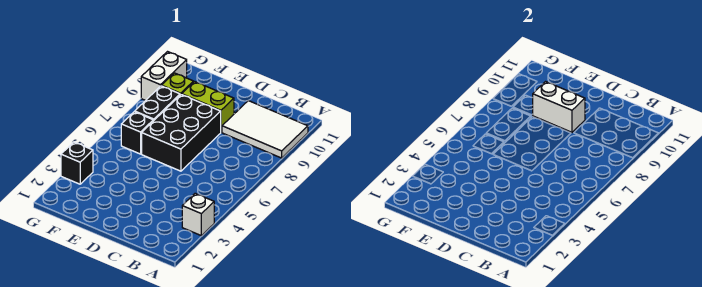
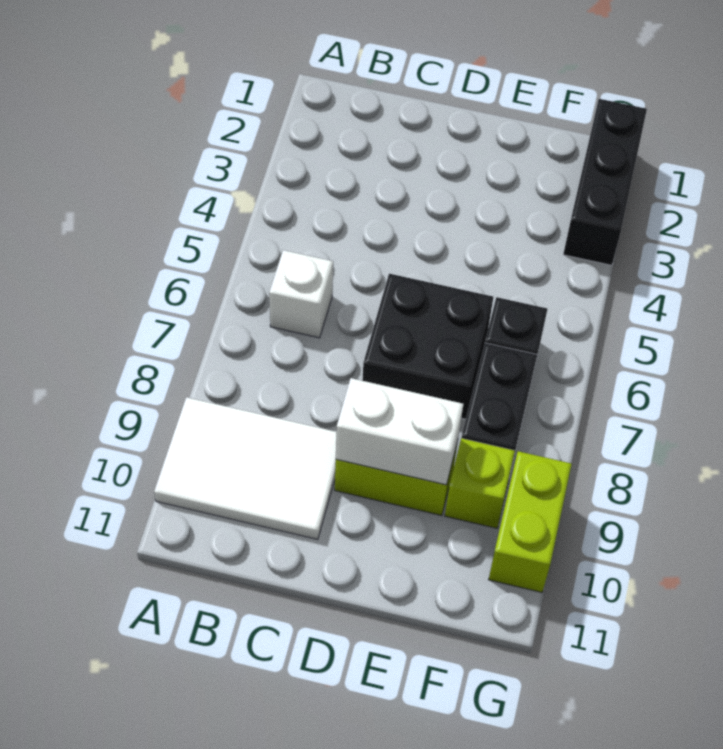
white brick A3 level 1 -> white brick B6 level 1
black brick D6:E8 level 1 -> black brick D6:E7 level 1
black brick G3 level 1 -> black brick G1:G3 level 1
white brick G9:G10 level 1 -> lime brick G9:G10 level 1

